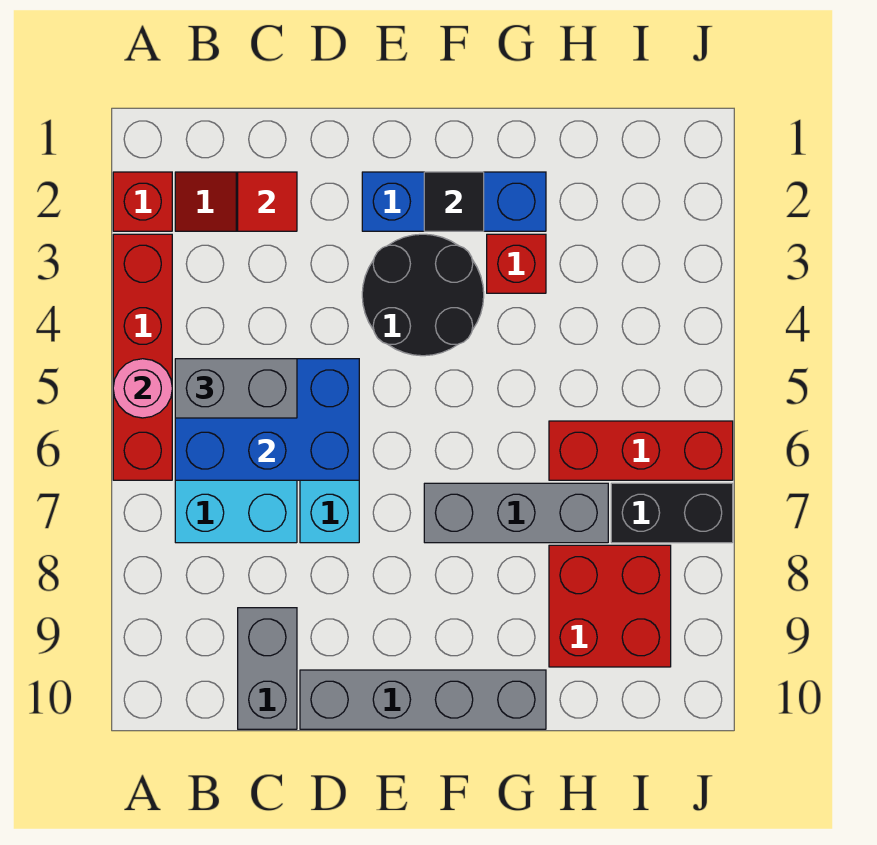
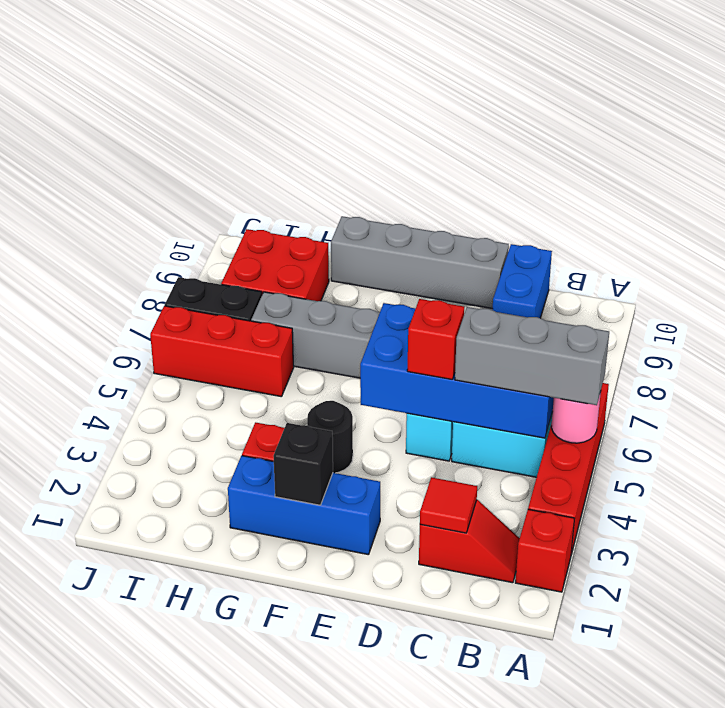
blue brick B5:D6 level 2 -> blue brick B5:E6 level 2
grey brick B5:C5 level 3 -> grey brick A5:C5 level 3
grey brick C9:C10 level 1 -> blue brick C9:C10 level 1
none -> red brick D5 level 3
black round brick E3:F4 level 1 -> black round brick F4 level 1
black tile F2 level 2 -> black brick F2 level 2

